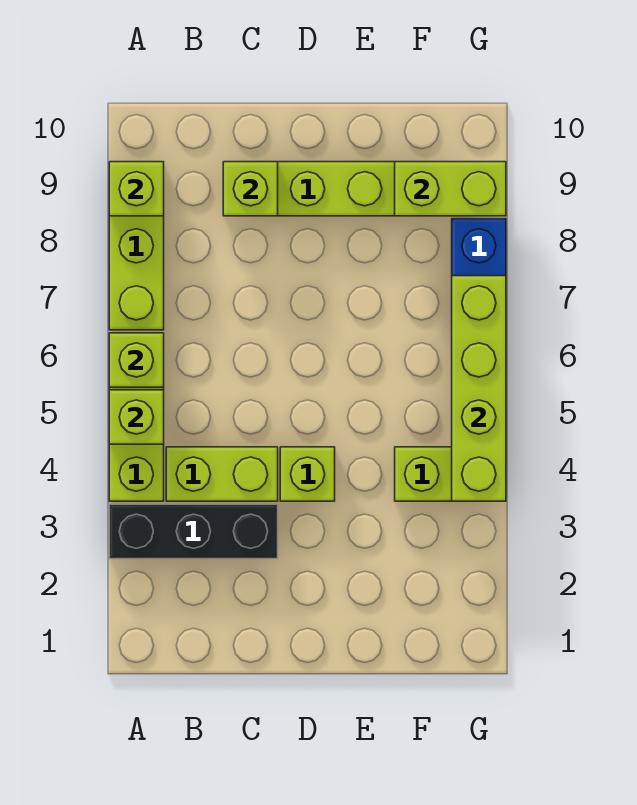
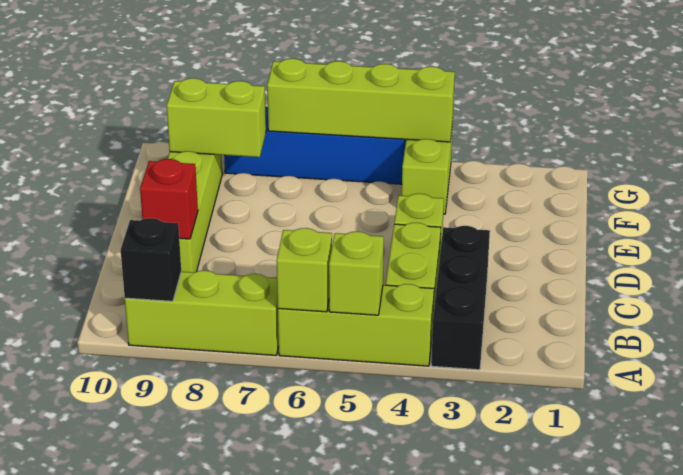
lime brick A9 level 2 -> black brick A9 level 2
lime brick C9 level 2 -> red brick C9 level 2
lime brick F9:G9 level 2 -> lime brick F8:F9 level 2

